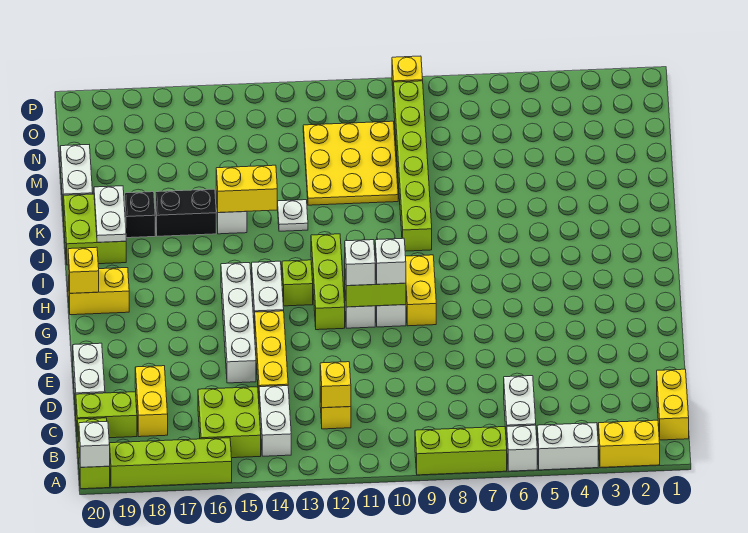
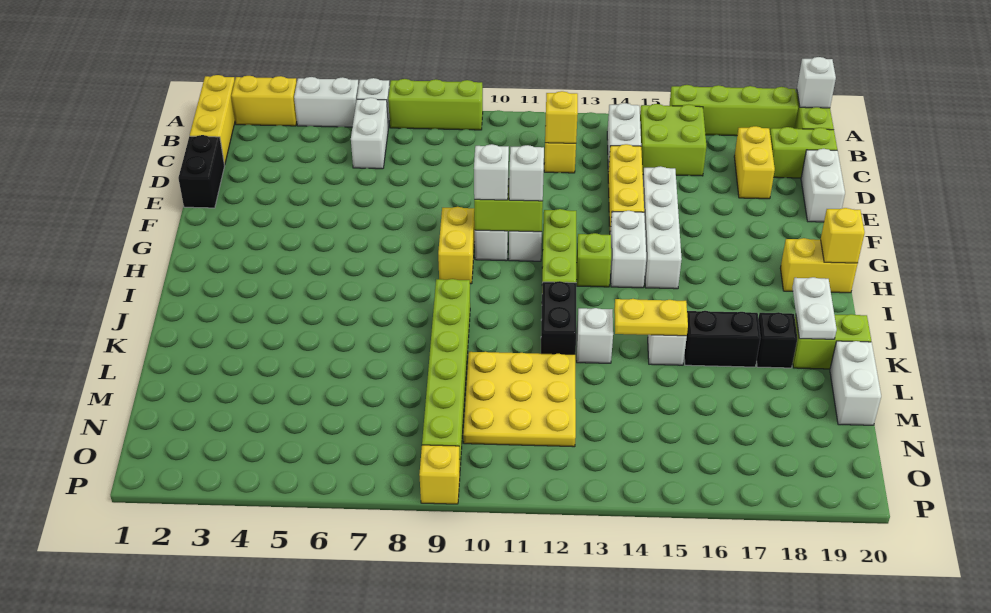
yellow brick B1:C1 level 1 -> yellow brick A1:C1 level 1
none -> black brick D1:E1 level 1
none -> black brick J12:K12 level 1
lime brick J19:K20 level 1 -> lime brick K19:K20 level 1
white plate K13 level 1 -> white brick K13 level 1
yellow brick K14:K15 level 2 -> yellow plate K14:K15 level 2

